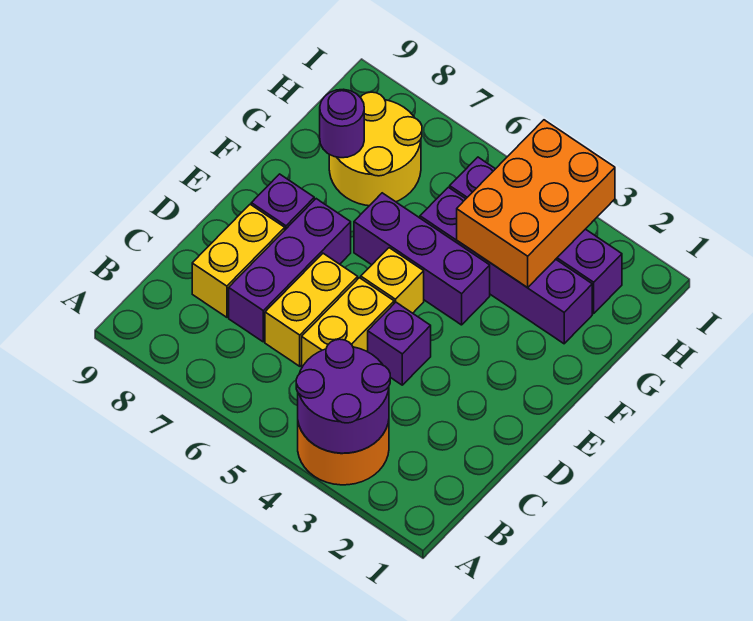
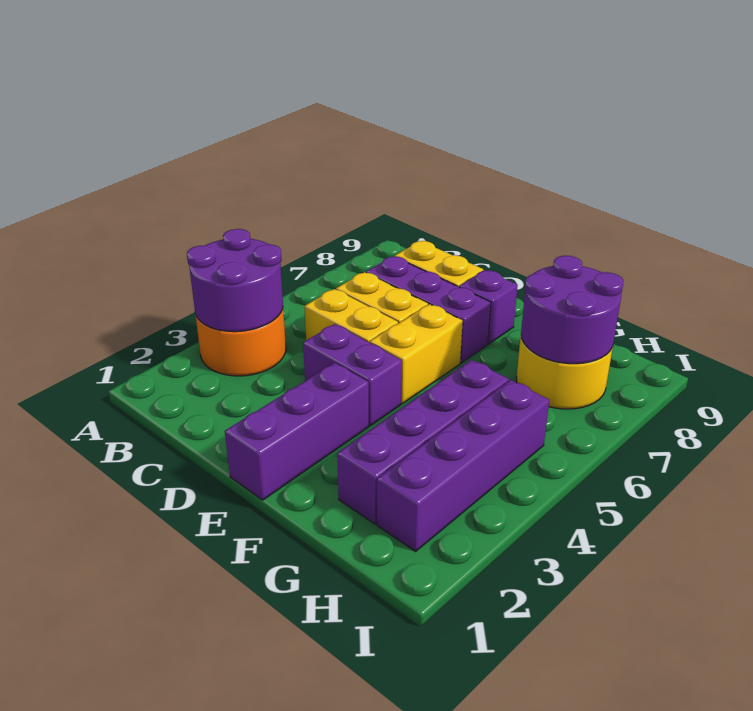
purple brick D4 level 1 -> purple brick D4:E4 level 1
yellow brick E5 level 1 -> yellow brick E5:E6 level 1
purple brick F4:F6 level 1 -> purple brick E1:E3 level 1
orange brick G3:I4 level 2 -> none
purple round brick G8 level 2 -> purple round brick G7:H8 level 2

